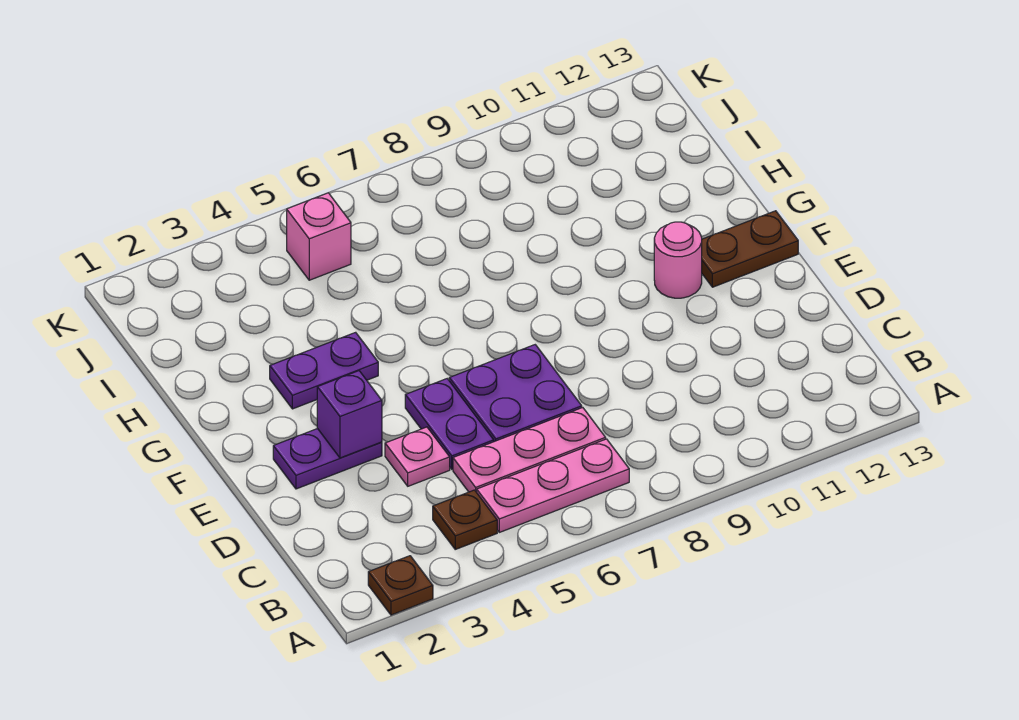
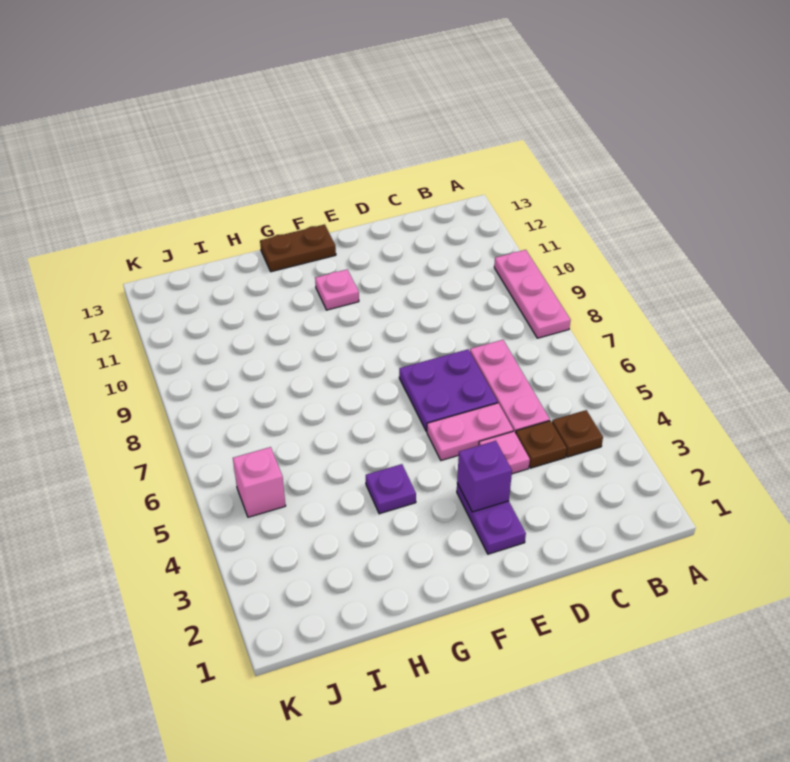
brown plate A2 level 1 -> brown plate C4 level 1
pink plate B5:B7 level 1 -> pink plate A8:A10 level 1
purple plate D5:E5 level 1 -> pink plate D5:E5 level 1
pink round brick F11 level 1 -> pink plate F11 level 1
brown plate F12:F13 level 1 -> brown plate F13:G13 level 1
purple plate G3:G4 level 1 -> purple plate G4 level 1

